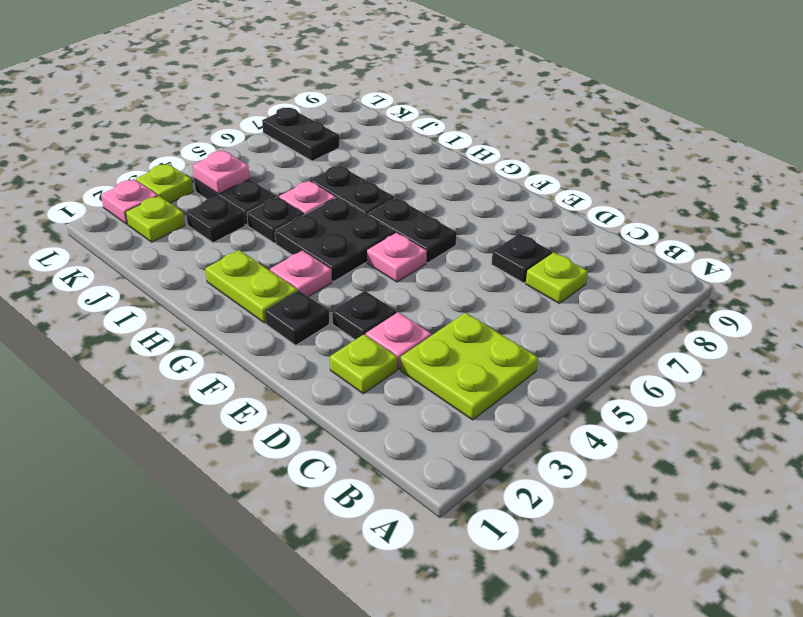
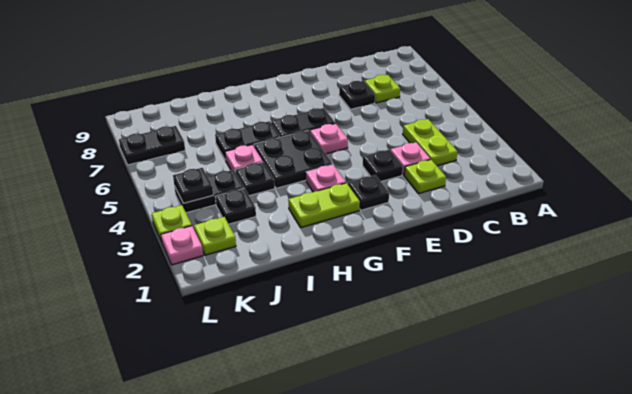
lime plate B3:C4 level 1 -> lime plate C3:C4 level 1
pink plate K4 level 2 -> black plate K4 level 2

